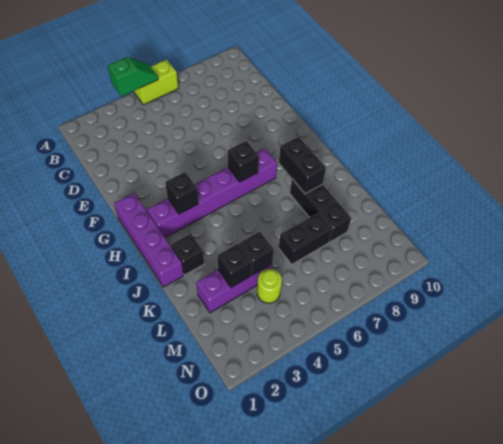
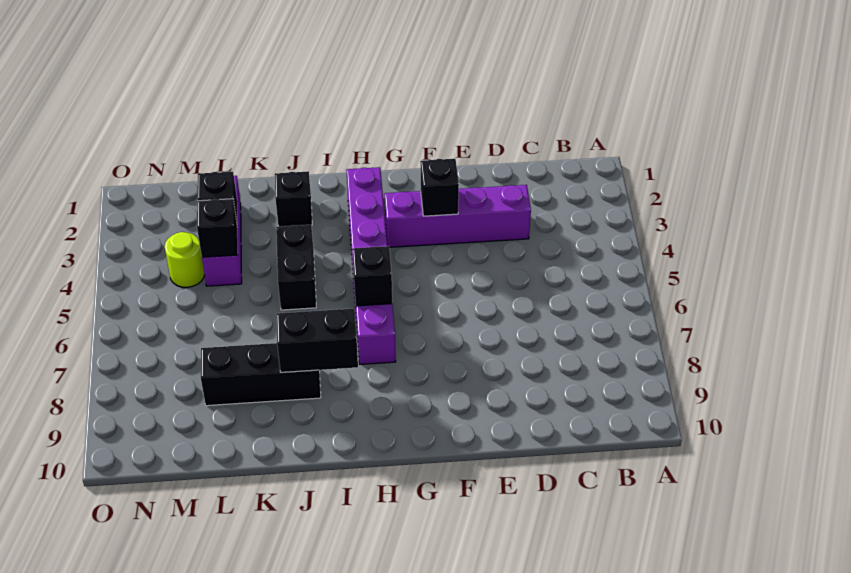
green slope A4:A5 level 2 top 4 -> none
lime brick A5:A6 level 1 -> none
purple brick G1:J1 level 1 -> purple brick D3:G3 level 1
black brick H3 level 2 -> black brick F3 level 2
black brick L6:L7 level 1 -> black brick J4:J5 level 1

